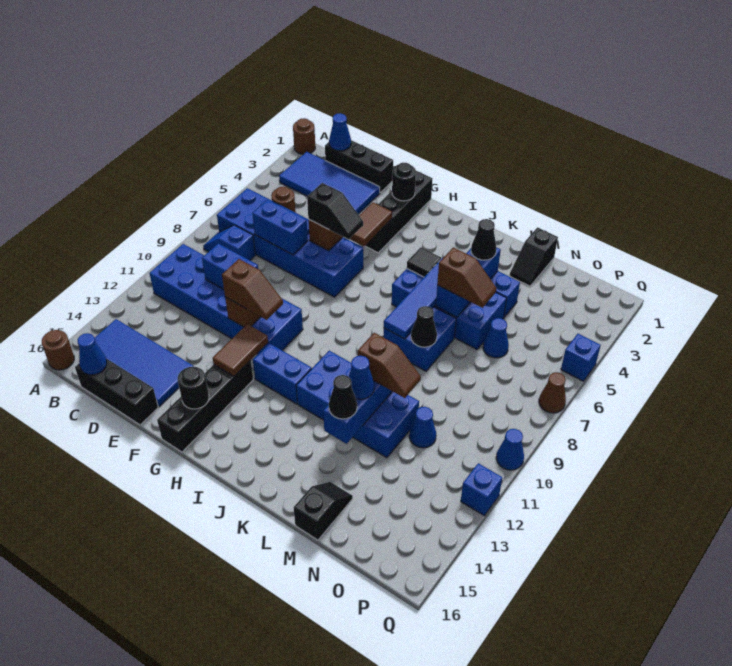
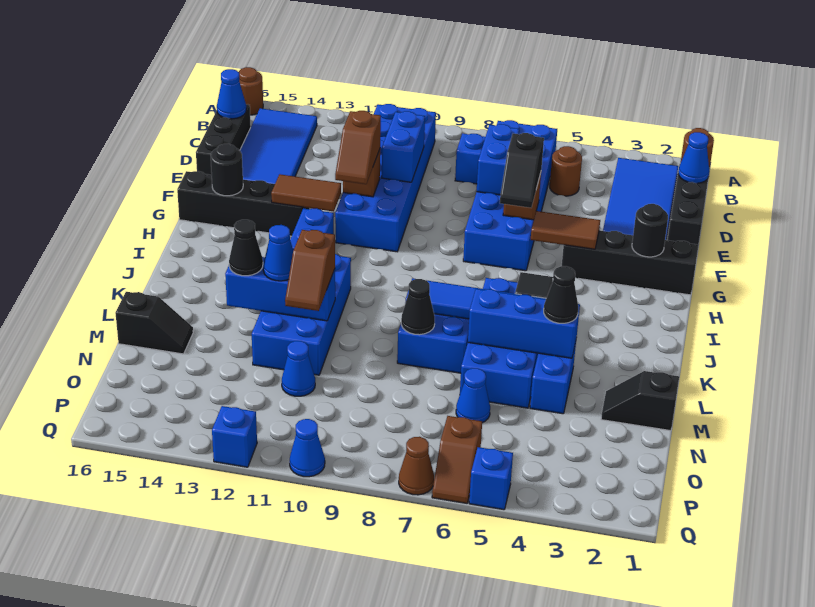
brown slope L6:M6 level 3 top L -> brown slope P6:Q6 level 1 top P

